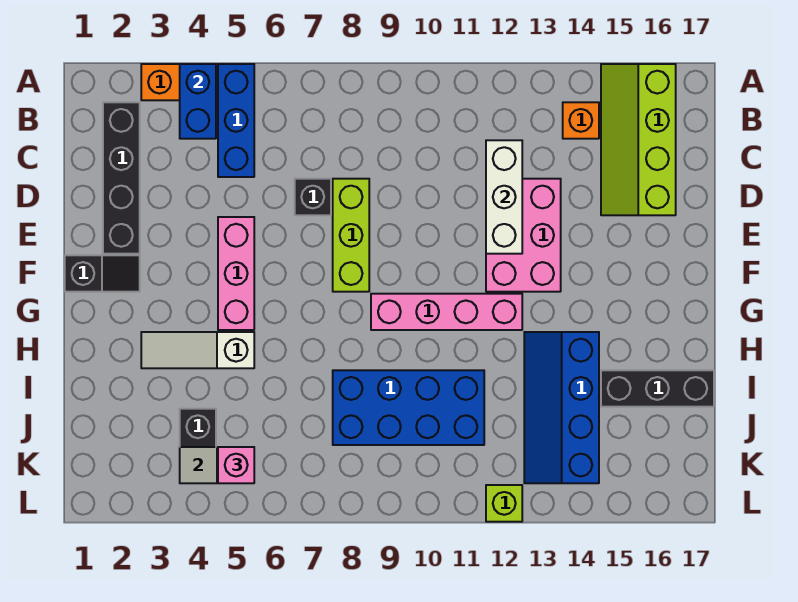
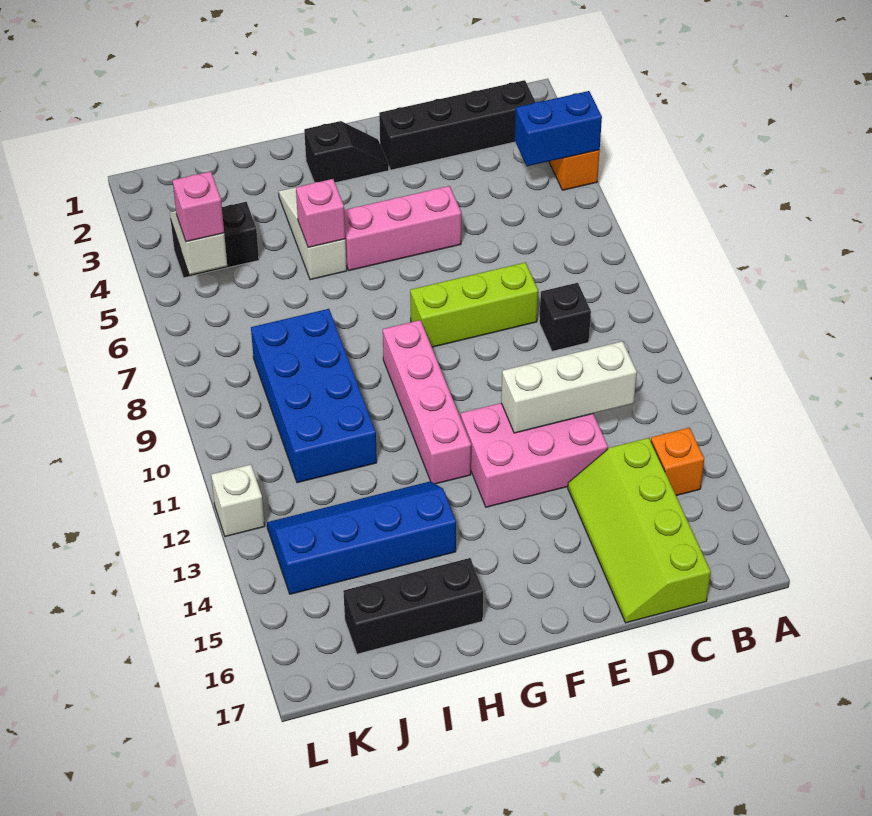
blue brick A5:C5 level 1 -> none
lime slope A15:D16 level 1 top 16 -> lime slope C14:D17 level 1 top C
black brick D7 level 1 -> black brick C9 level 1
black slope F1:F2 level 1 top 1 -> black slope F2:G2 level 1 top G
none -> pink brick H5 level 2
black brick I15:I17 level 1 -> black brick H16:J16 level 1
lime brick L12 level 1 -> white brick L12 level 1

